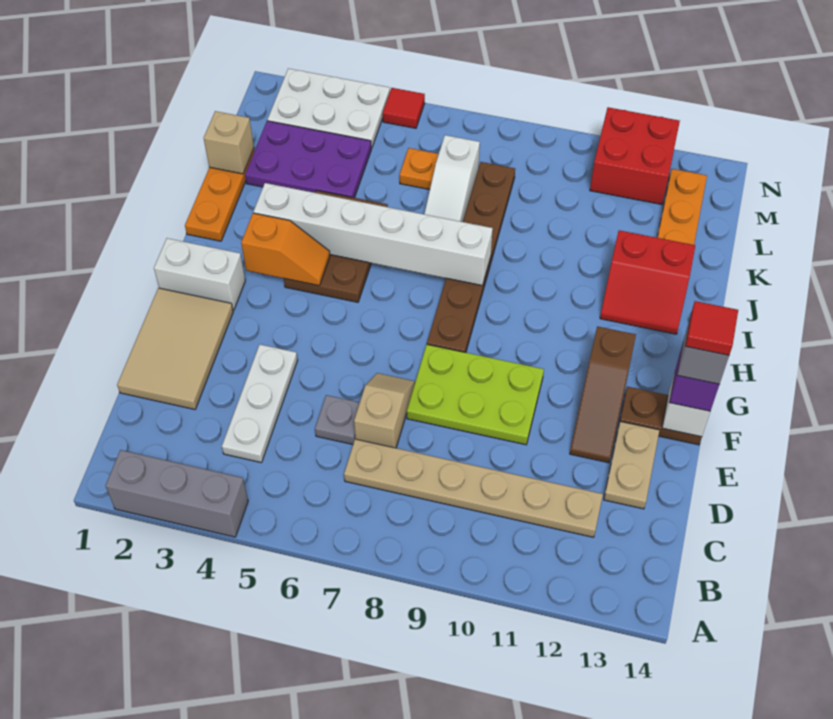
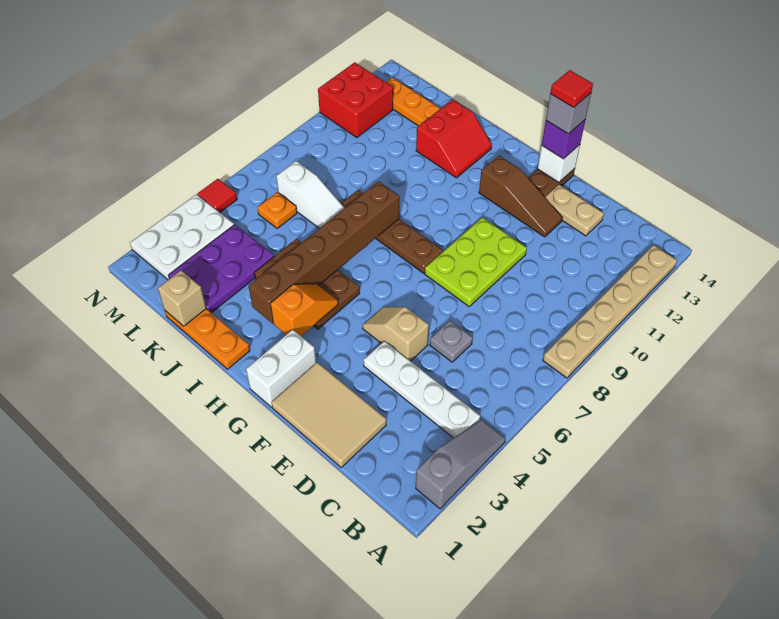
grey brick A2:A4 level 1 -> grey slope A2:A4 level 1 top 2
white plate C4:E4 level 1 -> white plate B4:E4 level 1
tan plate C7:C12 level 1 -> tan plate A8:A13 level 1
tan slope D7:E7 level 1 top D -> tan slope E5:F5 level 1 top E
brown plate G8:L8 level 1 -> brown plate G8:J8 level 1
white brick I3:I8 level 2 -> brown brick I3:I8 level 2

